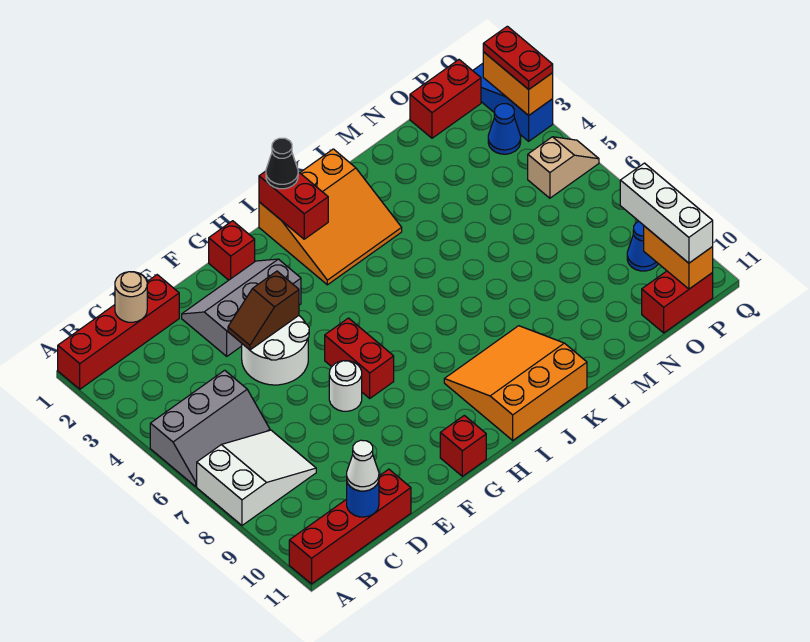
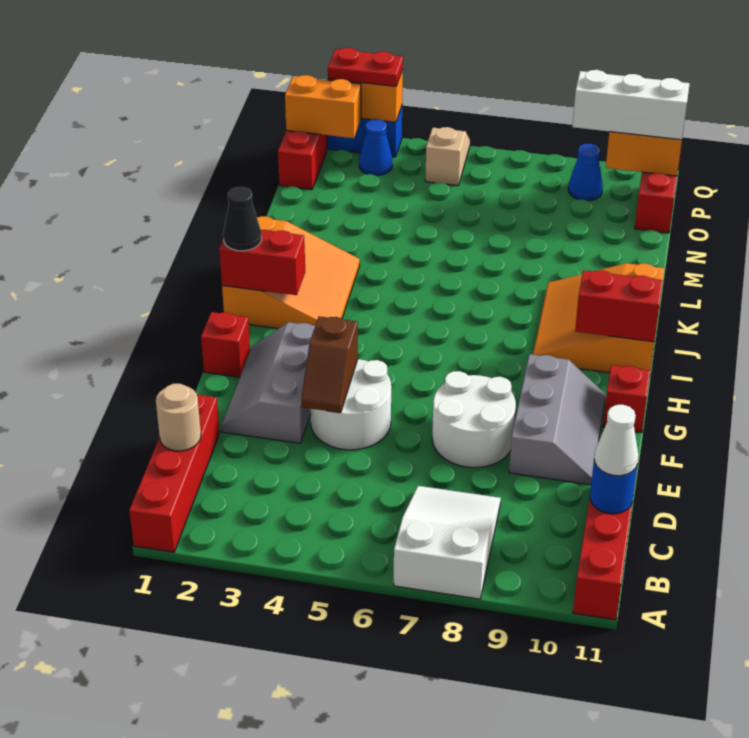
grey slope A5:C6 level 1 top 5 -> grey slope E9:G10 level 1 top 9
white round brick F7 level 1 -> white round brick E7:F8 level 1
red brick G6:G7 level 1 -> red brick I10:I11 level 2
none -> orange brick P1:P2 level 2

